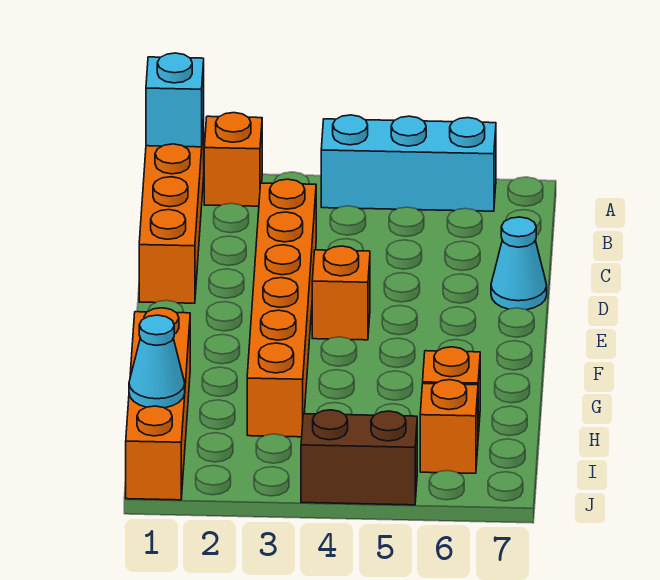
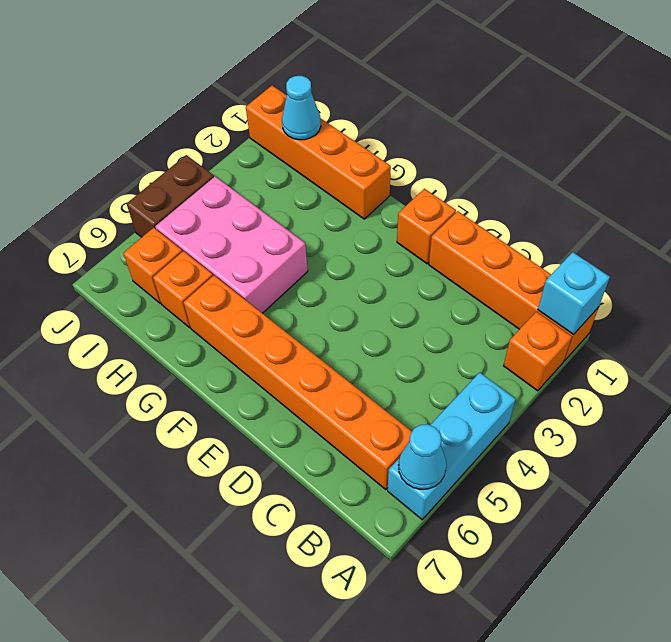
orange brick C3:H3 level 1 -> orange brick B6:G6 level 1
cyan cone D7 level 1 -> cyan cone A6 level 2
orange brick E4 level 1 -> orange brick E1 level 1
none -> pink brick G4:I5 level 1

